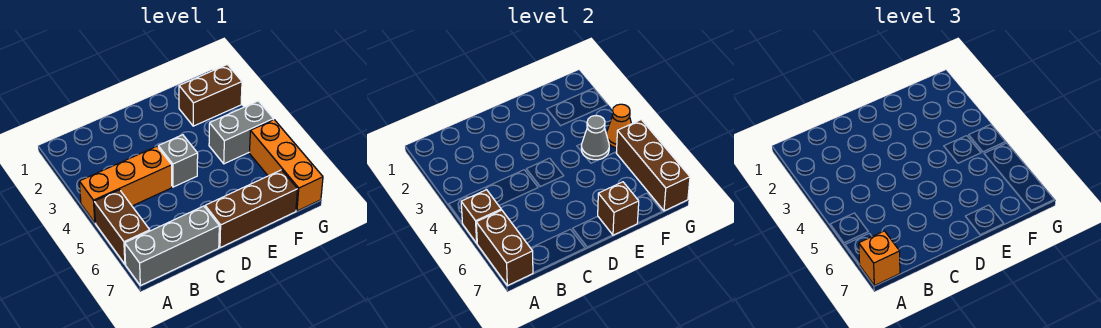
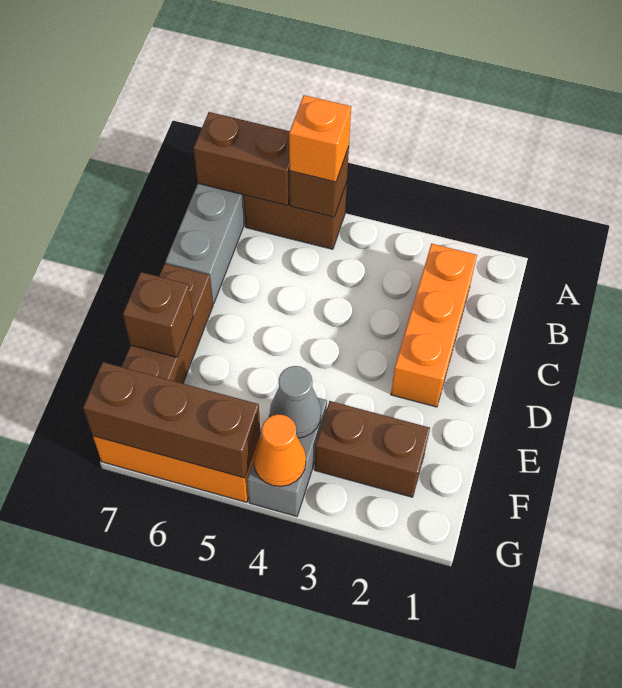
orange brick A4:C4 level 1 -> orange brick B2:D2 level 1
orange brick A7 level 3 -> orange brick A5 level 3
grey brick D4 level 1 -> none
brown brick F2:G2 level 1 -> brown brick F2:F3 level 1

